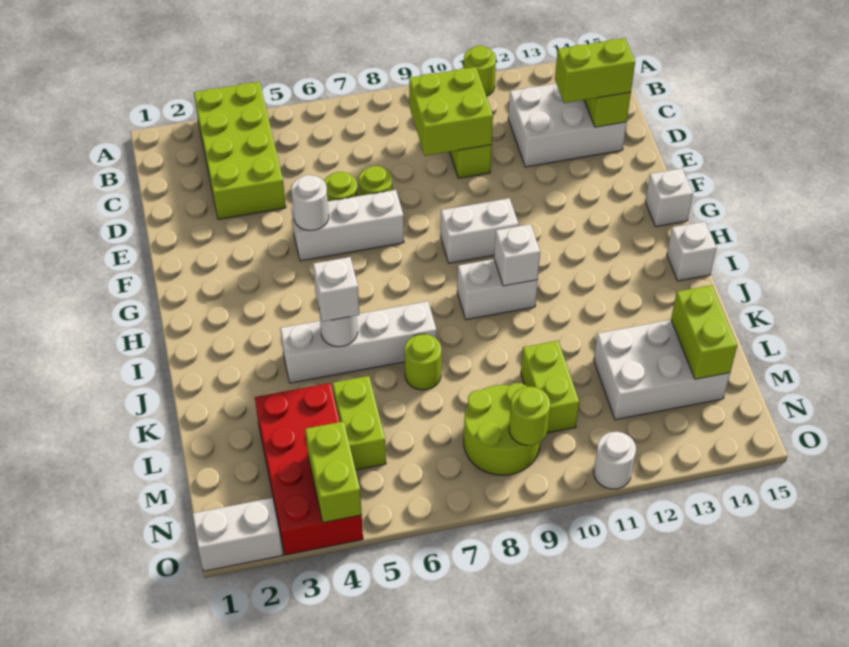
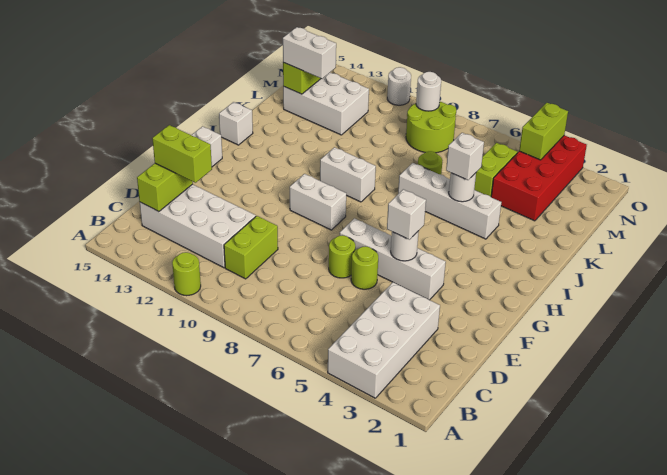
lime brick A3:D4 level 1 -> white brick A3:D4 level 1
lime brick C9:D10 level 2 -> none
white brick C12:D14 level 1 -> white brick C11:D14 level 1
white brick F5:F7 level 1 -> white brick F4:F7 level 1
white brick I10 level 2 -> white brick F5 level 3
lime brick L10:M10 level 1 -> none
lime round brick N9 level 2 -> white round brick N9 level 2
white brick O1:O2 level 1 -> white brick L13:L14 level 3

